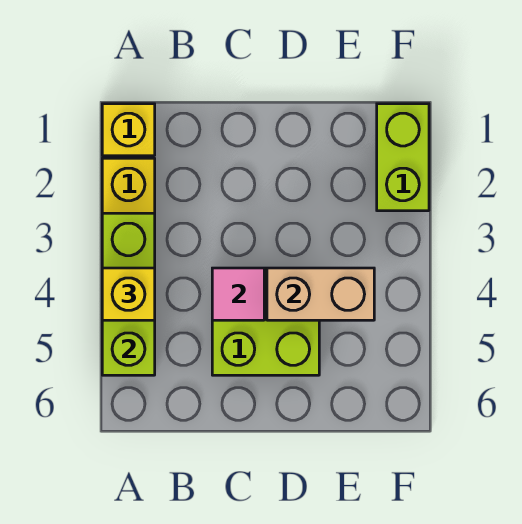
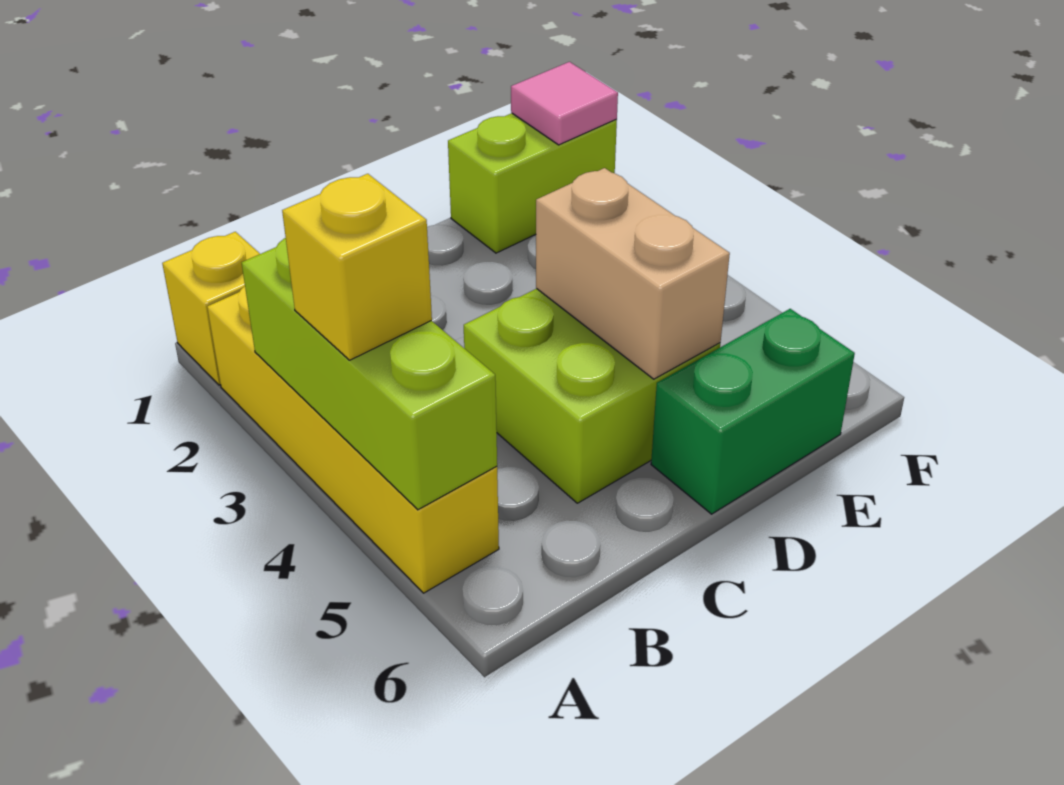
pink tile C4 level 2 -> pink tile F1 level 2
tan brick D4:E4 level 2 -> tan brick D4:D5 level 2
none -> green brick D6:E6 level 1
lime brick F1:F2 level 1 -> lime brick E1:F1 level 1

